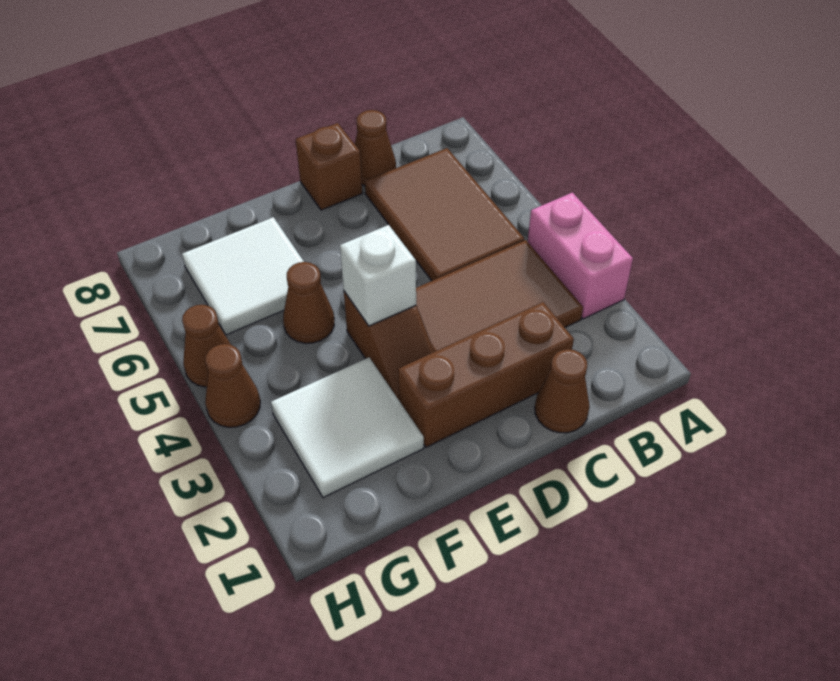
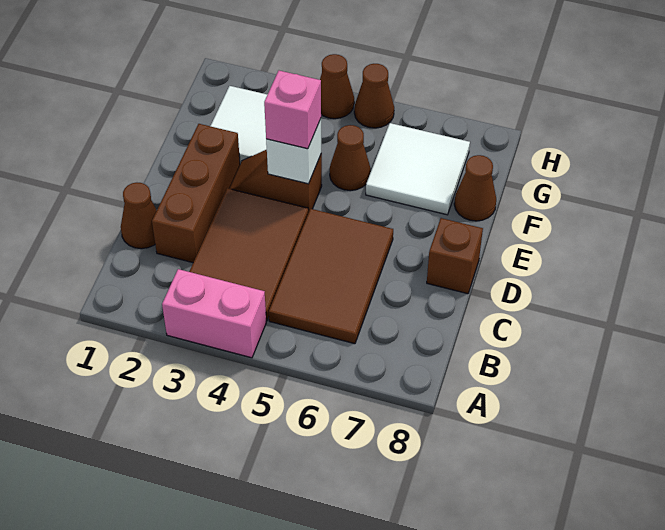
brown tile B5:C7 level 1 -> brown tile B5:D6 level 1
brown cone C8 level 1 -> brown cone F8 level 1
none -> pink brick E4 level 3

